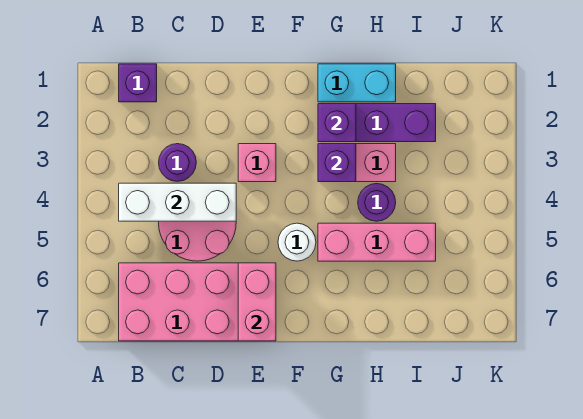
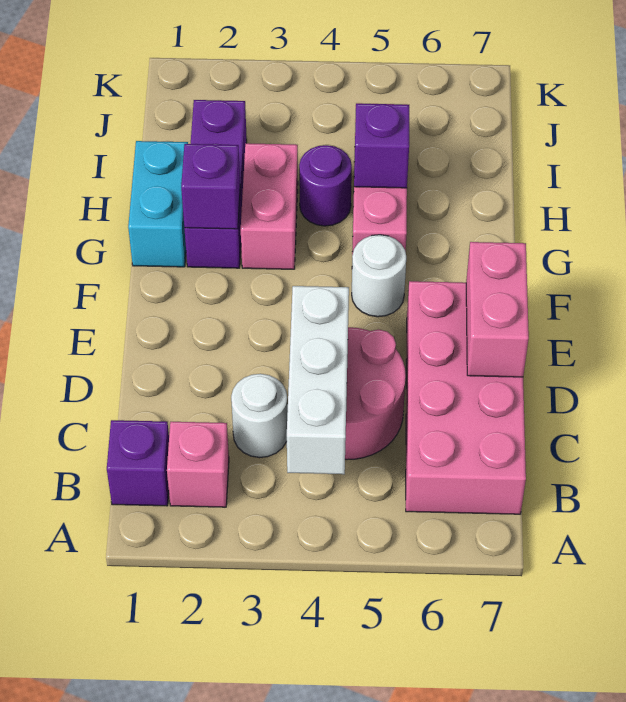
purple round brick C3 level 1 -> white round brick C3 level 1
pink brick E3 level 1 -> pink brick B2 level 1
pink brick E6:E7 level 2 -> pink brick D7:E7 level 2
purple brick G3 level 2 -> purple brick H5 level 2

